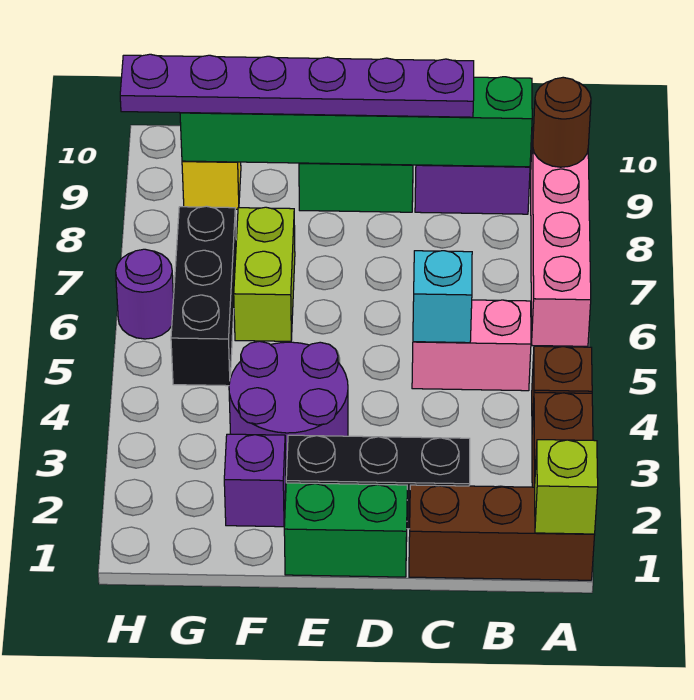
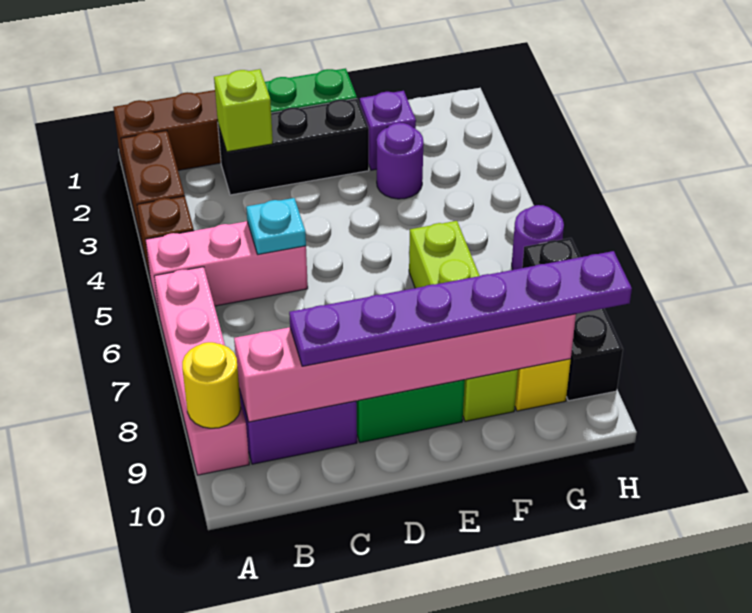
lime brick A1 level 2 -> lime brick C2 level 2
brown round brick A9 level 2 -> yellow round brick A9 level 2
pink brick B5:C5 level 1 -> pink brick A5:C5 level 1
green brick B9:G9 level 2 -> pink brick B9:G9 level 2
cyan brick C5 level 2 -> cyan plate C5 level 2
purple round brick E3:F4 level 1 -> purple round brick F3 level 1
lime brick F6:F7 level 1 -> lime brick F6:F9 level 1
black brick G5:G7 level 1 -> black brick H7:H9 level 1

